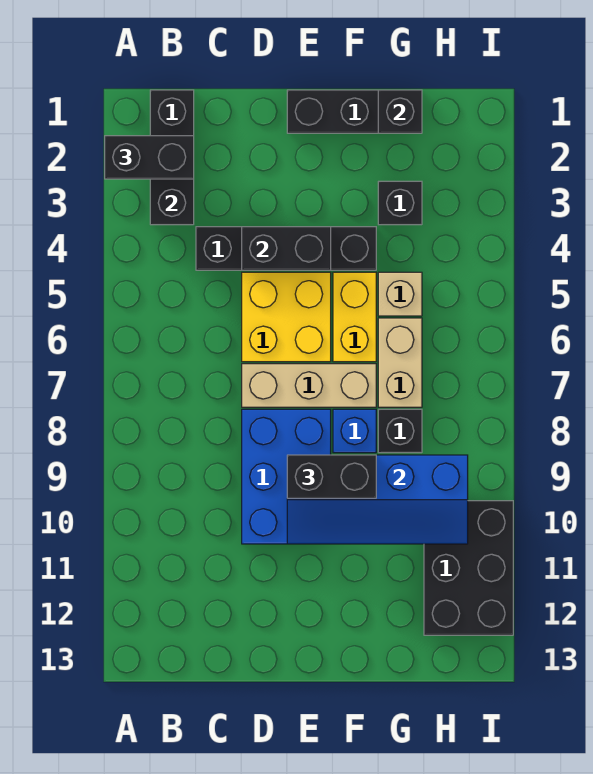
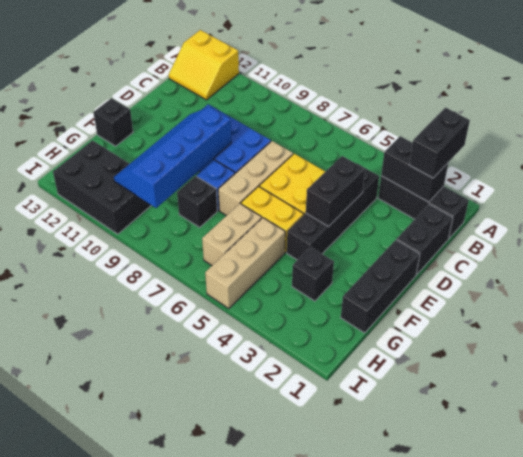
none -> yellow slope A12:B13 level 1 top A
black brick E9:F9 level 3 -> black brick C1:D1 level 1
black brick G1 level 2 -> black brick F13 level 1
tan brick G5 level 1 -> tan brick G5:I5 level 1
tan brick G6:G7 level 1 -> tan brick G6:H6 level 1

